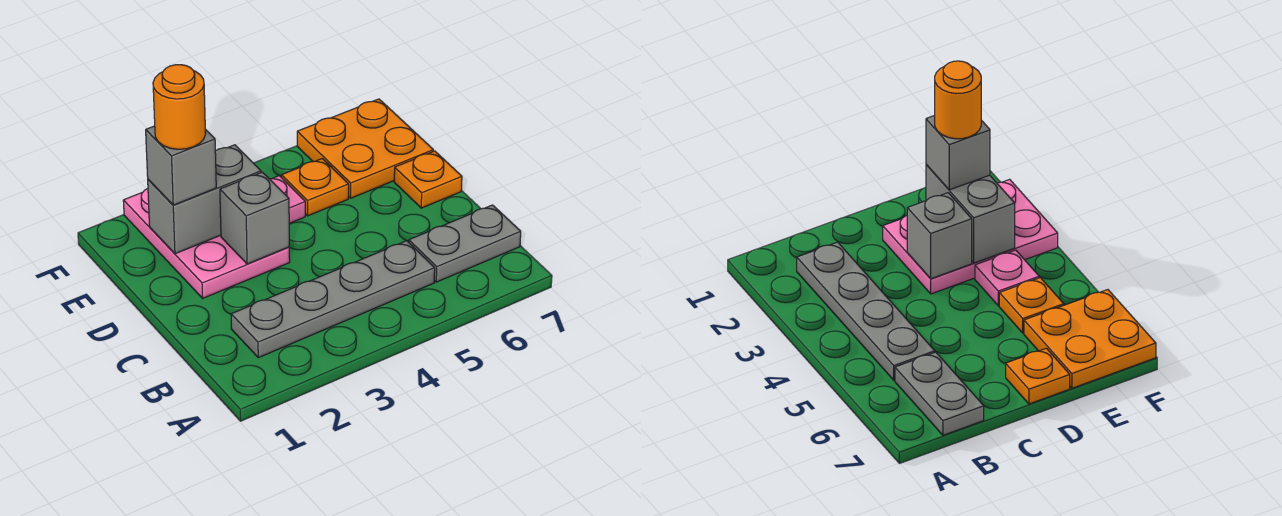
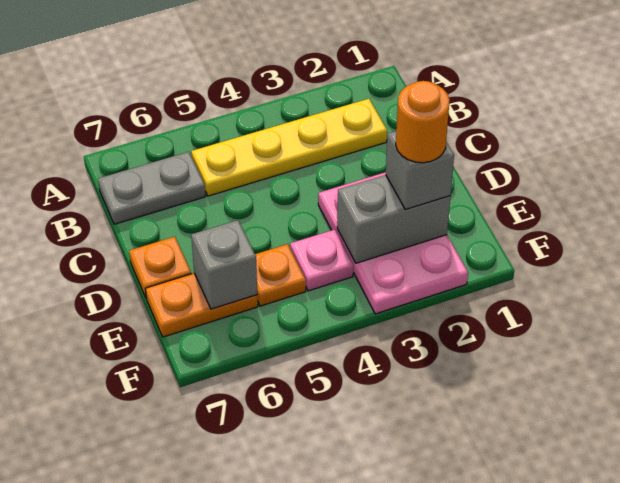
grey plate B2:B5 level 1 -> yellow plate B2:B5 level 1
grey brick D3 level 2 -> grey brick E6 level 2
orange plate E6:F7 level 1 -> orange plate E6:E7 level 1

